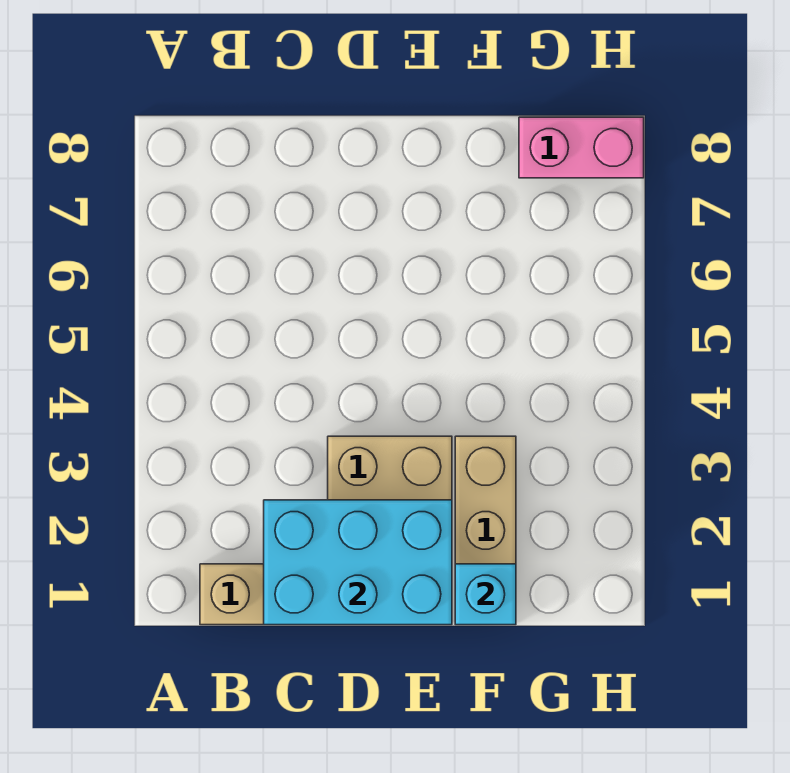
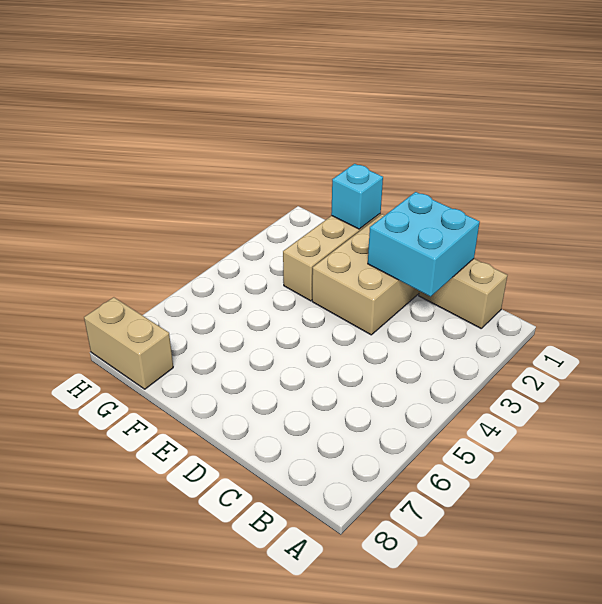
cyan brick C1:E2 level 2 -> cyan brick C1:D2 level 2
pink brick G8:H8 level 1 -> tan brick G8:H8 level 1

